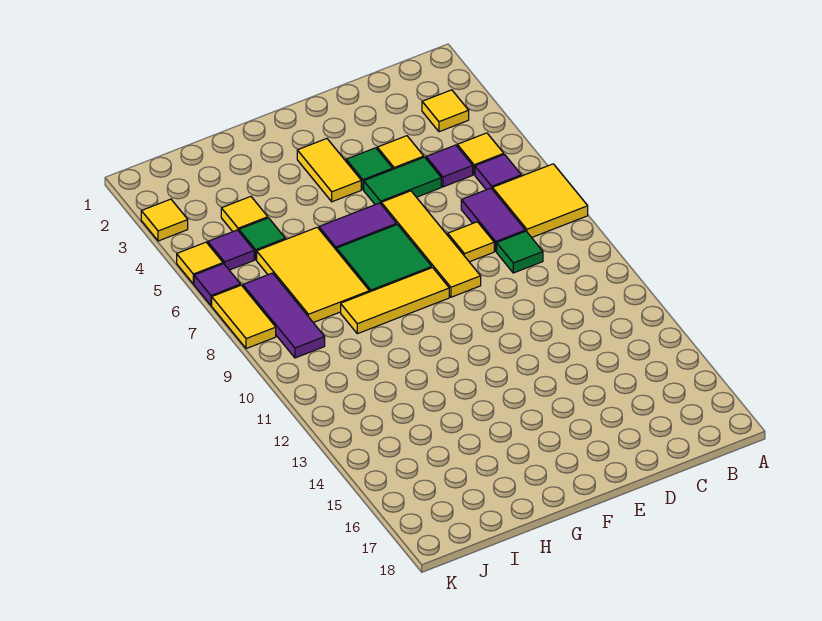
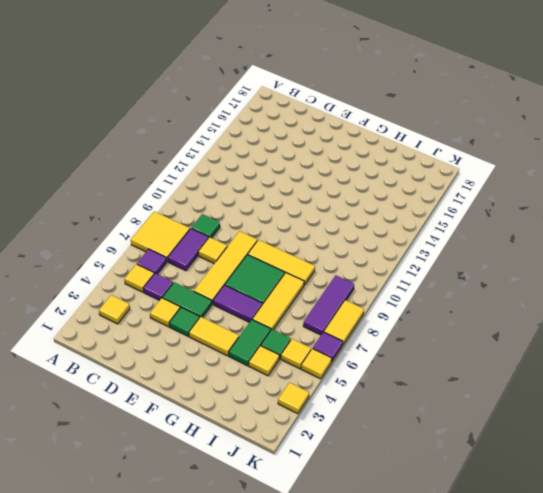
yellow tile F3:F4 level 1 -> yellow tile F4:G4 level 1
none -> green tile H4:H5 level 1
yellow tile H6:I8 level 1 -> yellow tile H6:H8 level 1
purple tile J5 level 1 -> yellow tile J5 level 1

